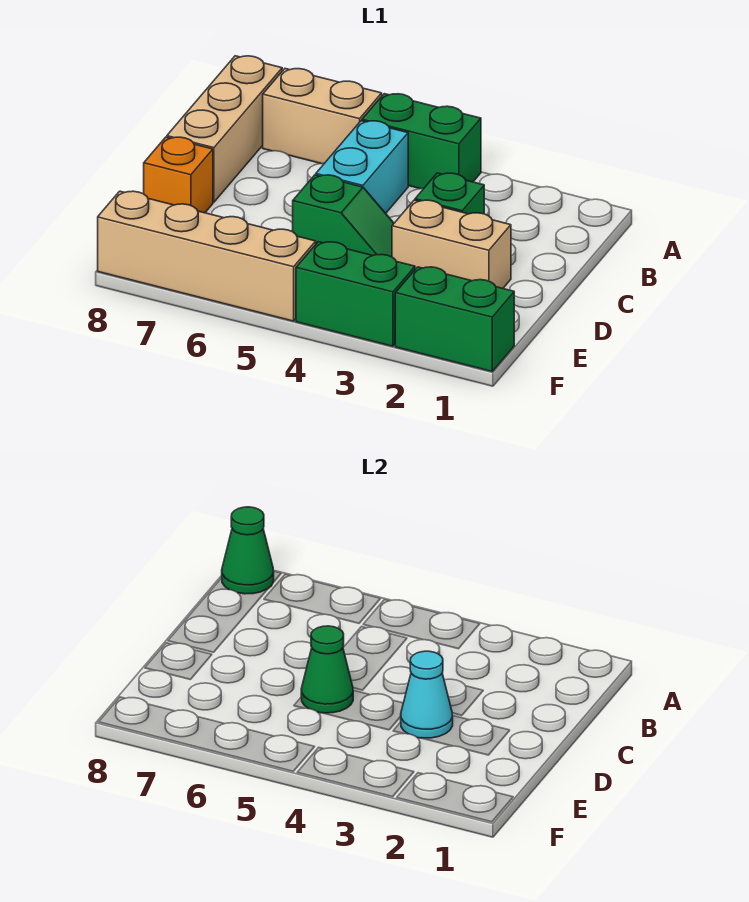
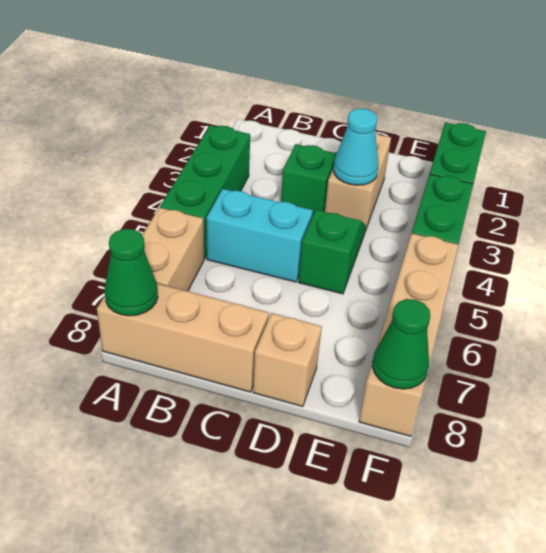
green brick A4:A5 level 1 -> green brick A3:A5 level 1
green cone D5 level 2 -> green cone F8 level 2
orange brick D8 level 1 -> tan brick D8 level 1

